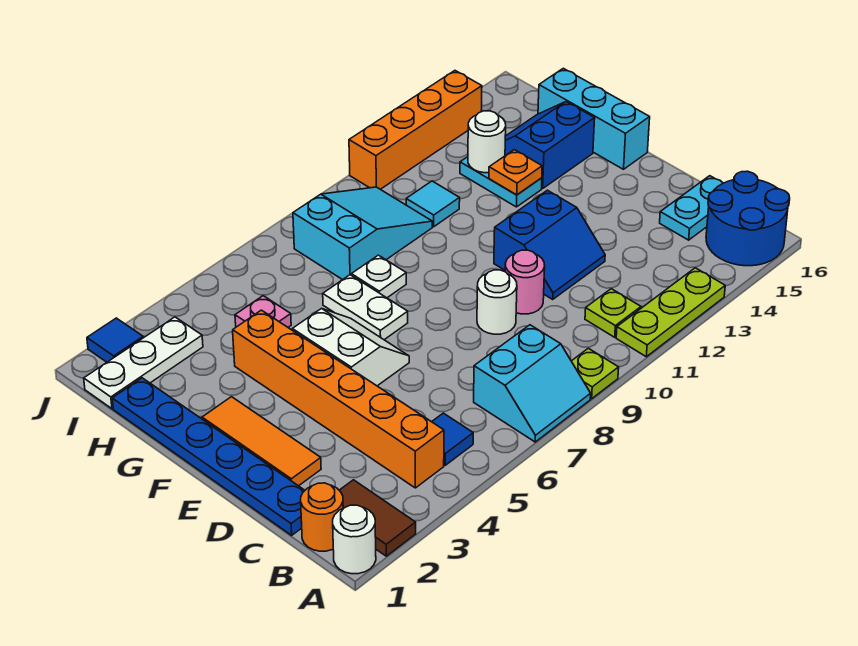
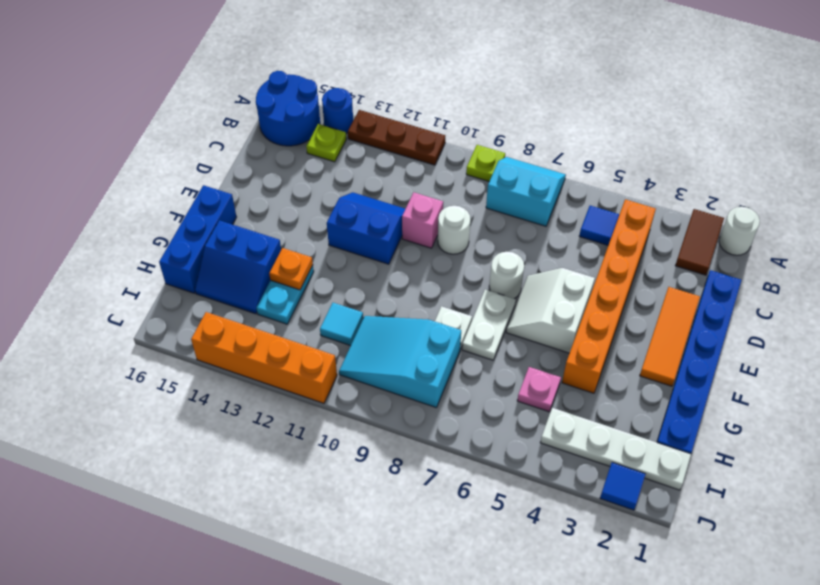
lime plate A11:A13 level 1 -> brown plate A11:A13 level 1
none -> blue round brick A14 level 1
orange round brick B1 level 1 -> none
lime plate B11 level 1 -> lime plate B14 level 1
cyan plate C15:C16 level 1 -> none
pink round brick D10 level 1 -> pink brick D10 level 1
cyan brick F16:H16 level 1 -> blue brick F16:H16 level 1
white round brick H13 level 2 -> white round brick E7 level 1
white plate I1:I3 level 1 -> white plate I1:I4 level 1

